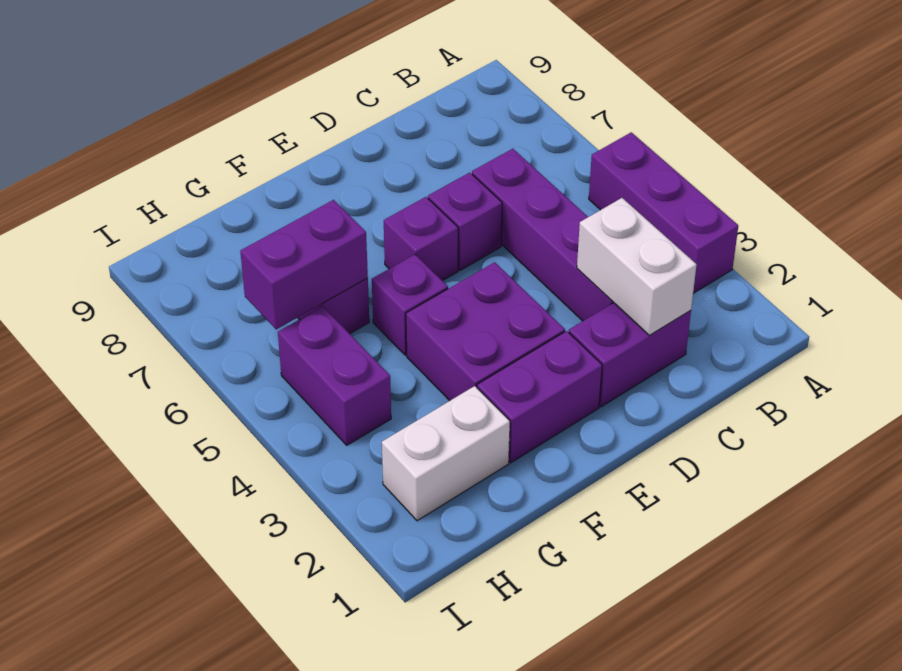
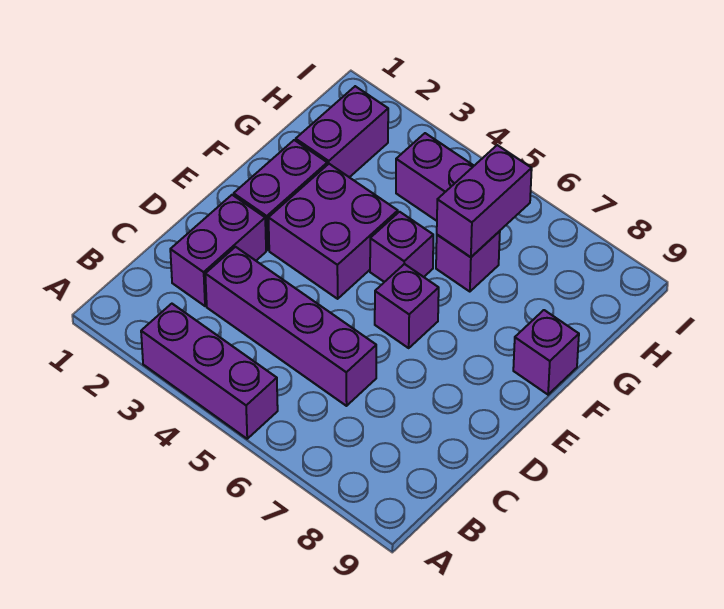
white brick C2:C3 level 2 -> none
purple brick D6 level 1 -> purple brick F9 level 1
white brick G2:H2 level 1 -> purple brick G2:H2 level 1

